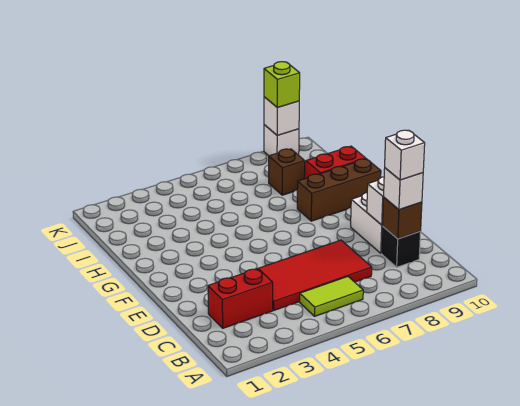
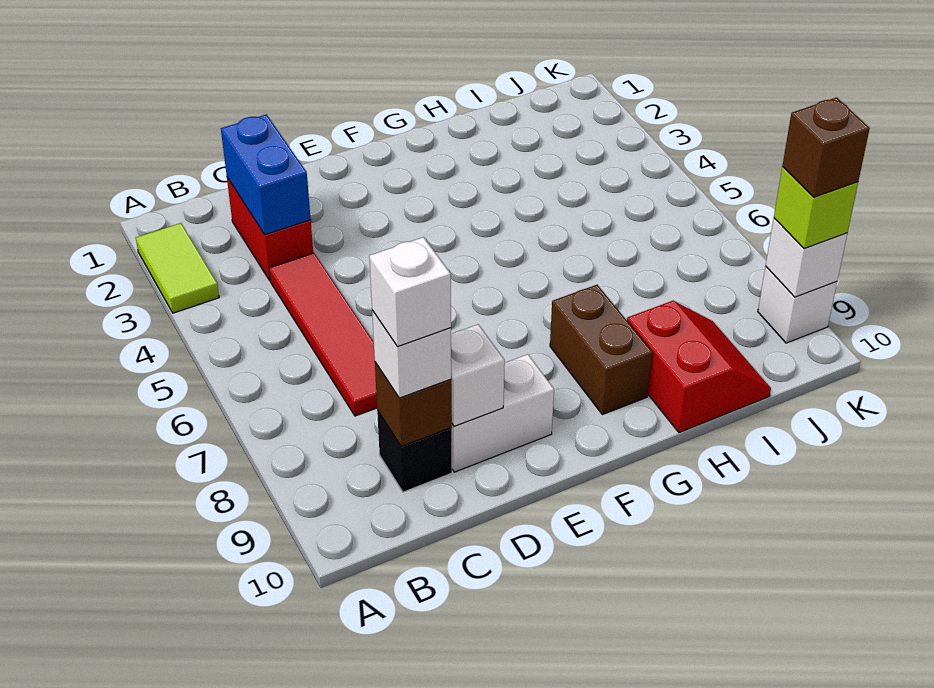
lime tile B5:B6 level 1 -> lime tile A2:A3 level 1
none -> blue brick C2:C3 level 2
red tile C4:D7 level 1 -> red tile C4:C7 level 1
brown brick G8:G10 level 1 -> brown brick G8:G9 level 1
brown brick I8 level 1 -> brown brick K9 level 4

